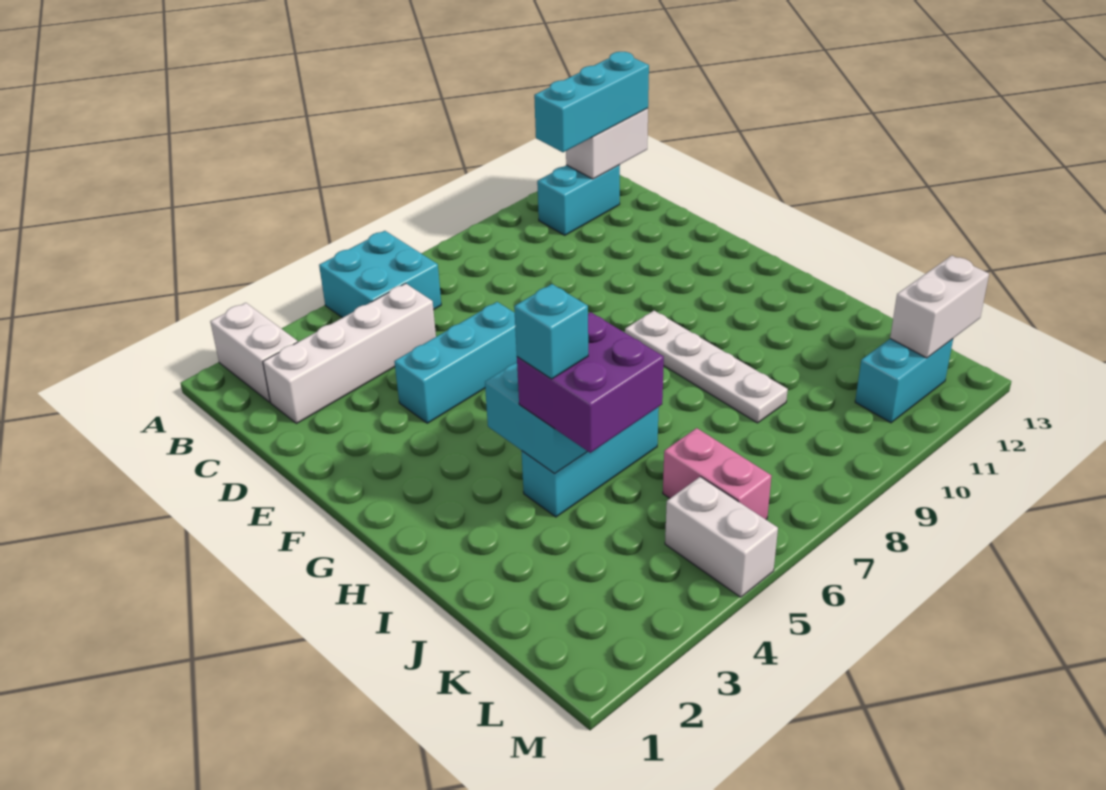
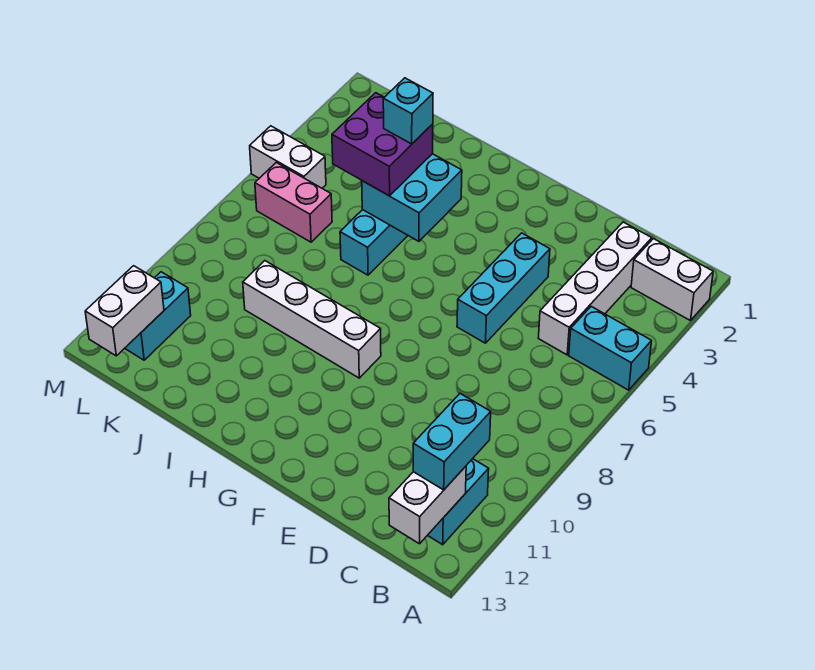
cyan brick A5:B6 level 1 -> cyan brick A5:B5 level 1
cyan brick B11:B13 level 3 -> cyan brick B11:B12 level 3
white plate G9:J9 level 1 -> white brick G9:J9 level 1

